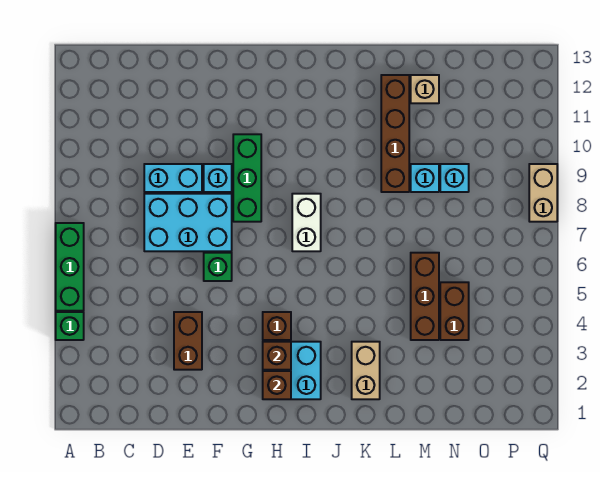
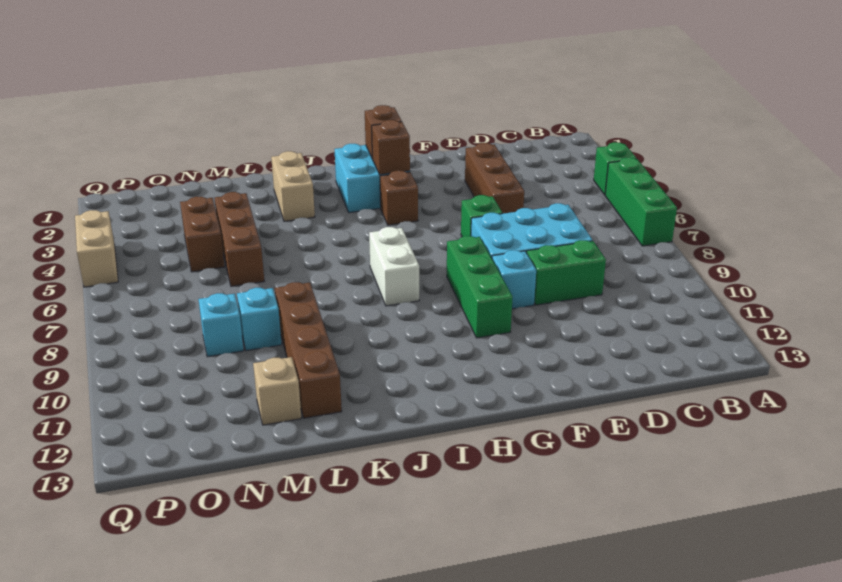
cyan brick D9:E9 level 1 -> green brick D9:E9 level 1
brown brick E3:E4 level 1 -> brown brick E3:E5 level 1
tan brick Q8:Q9 level 1 -> tan brick Q4:Q5 level 1

